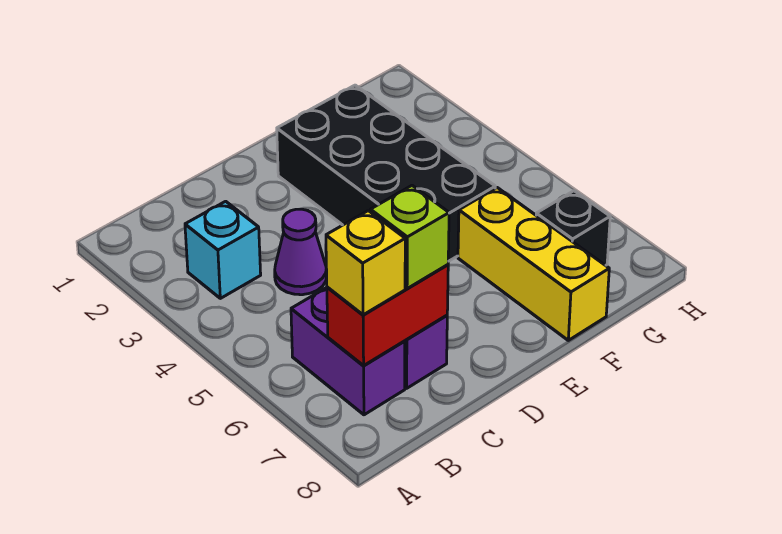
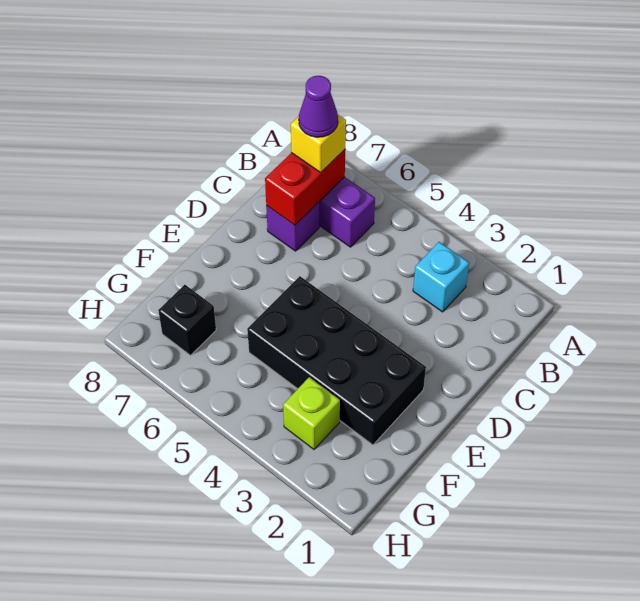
purple cone C4 level 1 -> purple cone B7 level 4
lime brick C7 level 3 -> lime brick G3 level 1
yellow brick F6:F8 level 1 -> none

